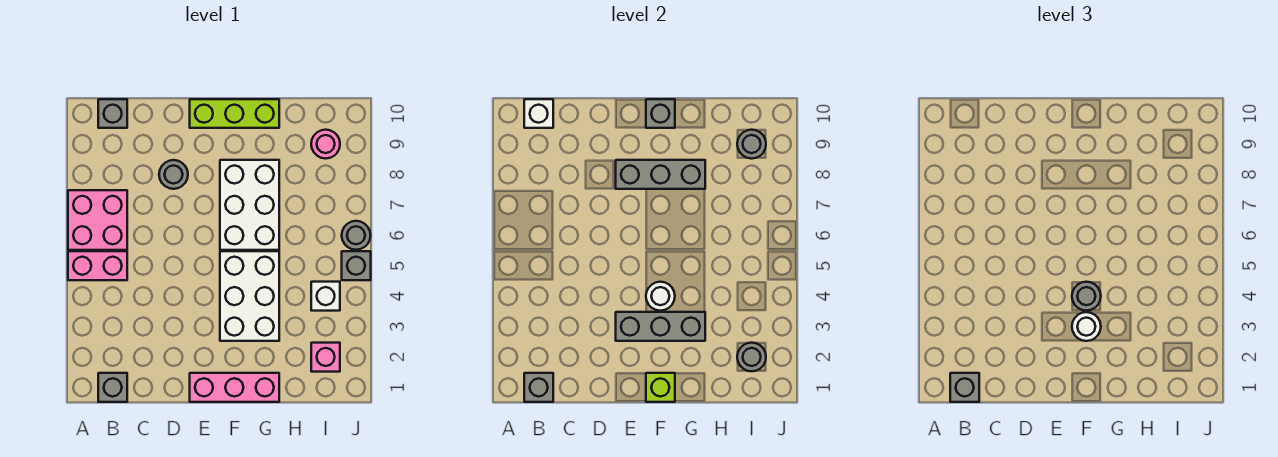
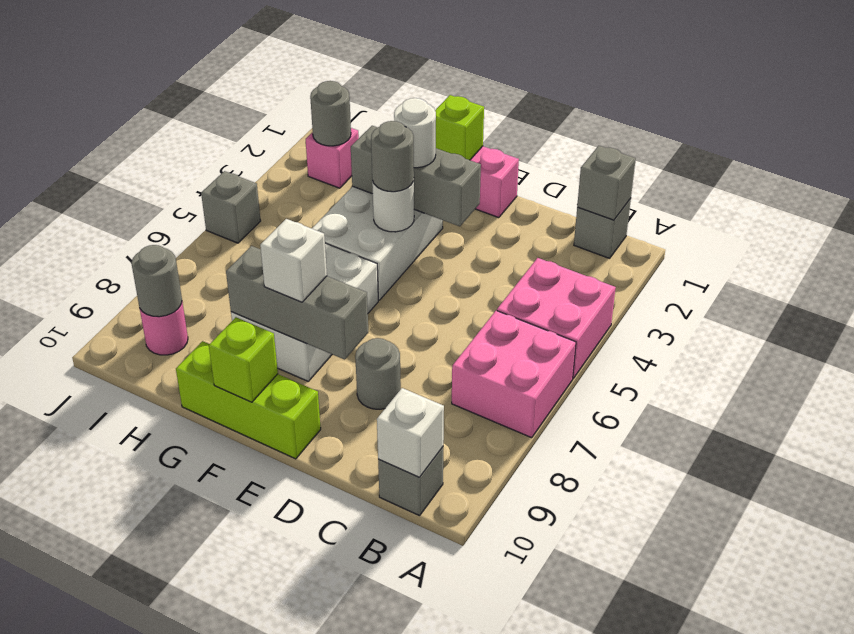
pink brick A5:B5 level 1 -> pink brick A4:B5 level 1
grey brick B1 level 3 -> none
grey brick F10 level 2 -> lime brick F10 level 2
white brick I4 level 1 -> white brick F8 level 3
grey round brick J6 level 1 -> none

